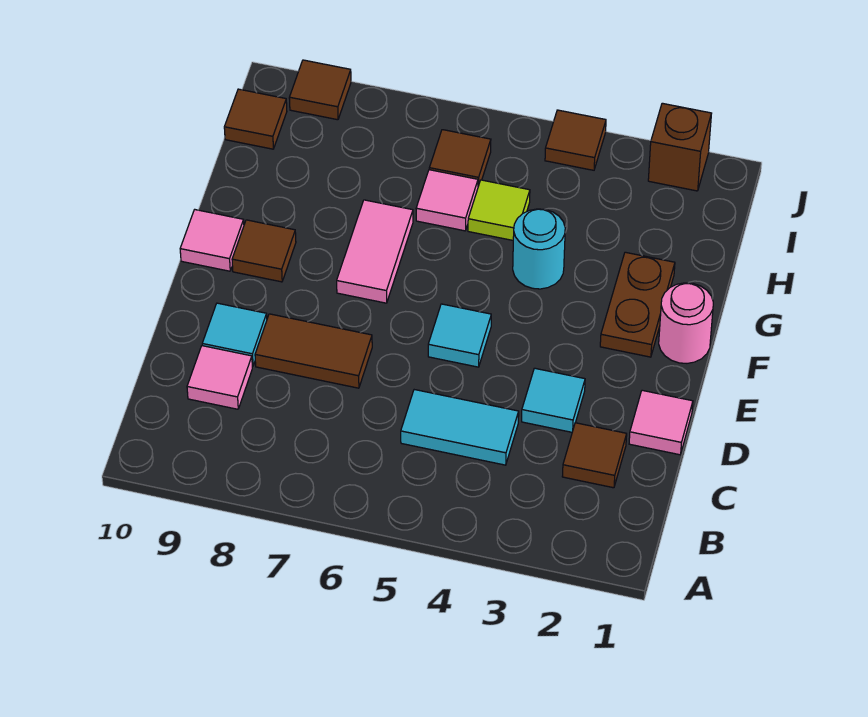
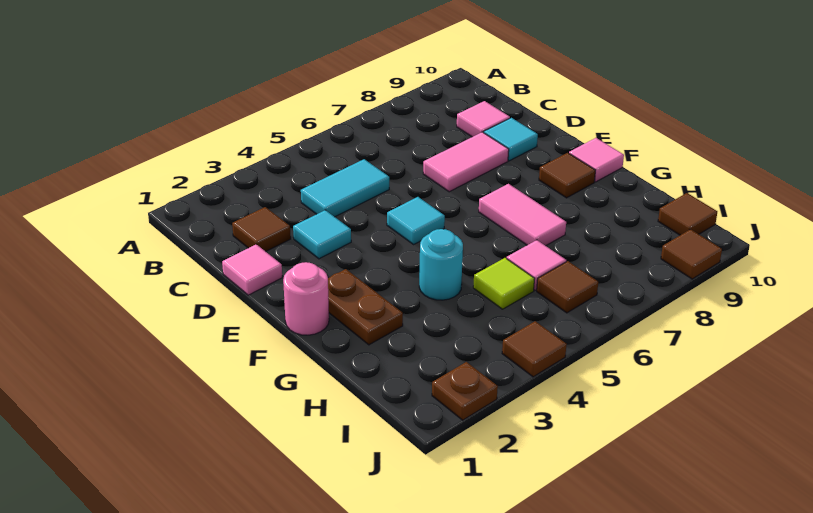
brown tile D7:D8 level 1 -> pink tile D7:D8 level 1
brown brick J2 level 1 -> brown plate J2 level 1

